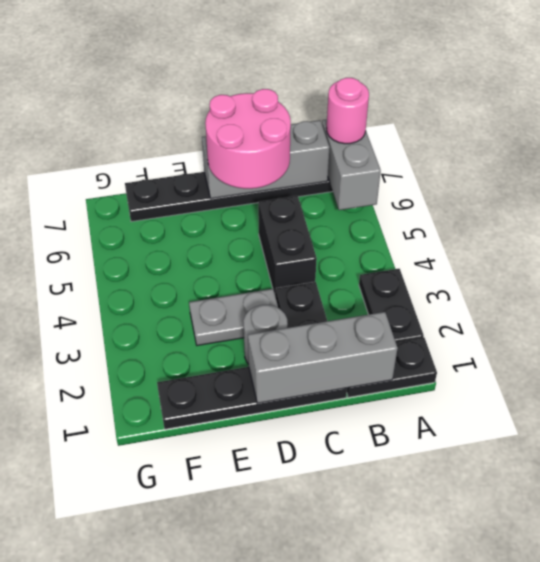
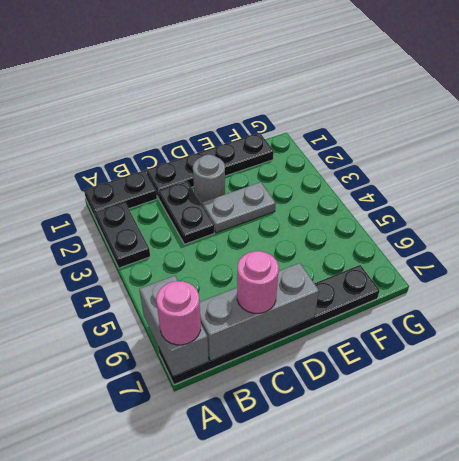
grey brick B1:D1 level 2 -> none
black brick C4:C5 level 1 -> none
pink round brick C6:D7 level 3 -> pink round brick C7 level 3

